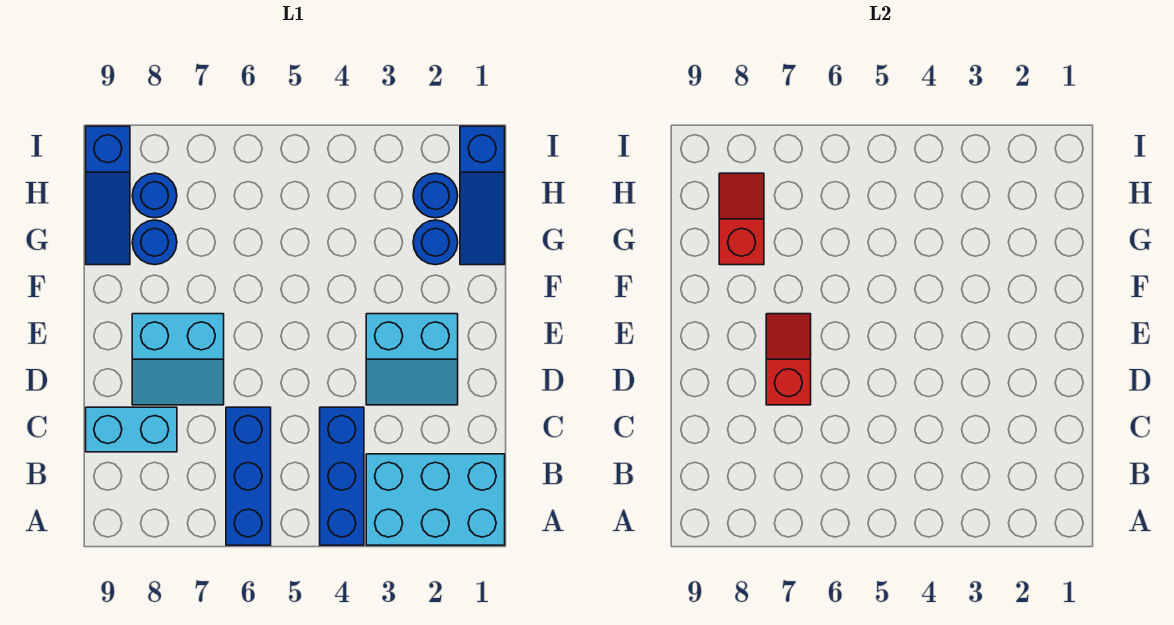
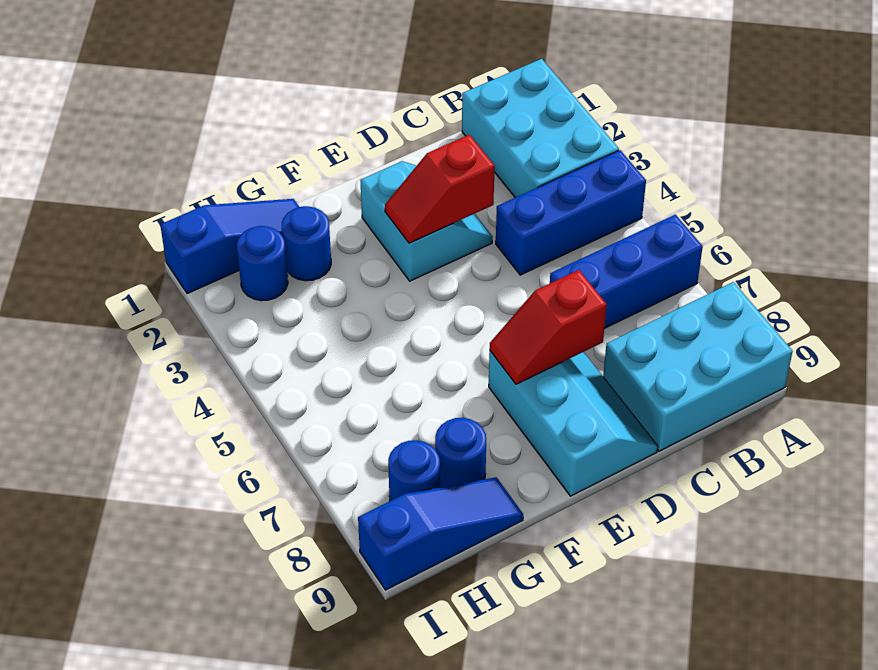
cyan brick C8:C9 level 1 -> cyan brick A8:C9 level 1
cyan slope D7:E8 level 1 top E -> cyan slope D7:E9 level 1 top E
red slope G8:H8 level 2 top G -> red slope D3:E3 level 2 top D

